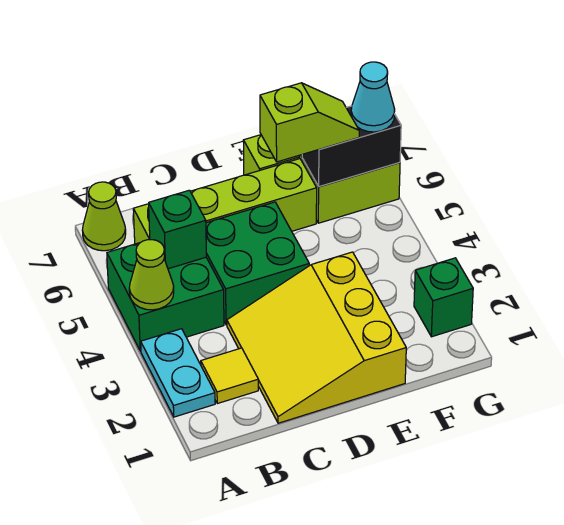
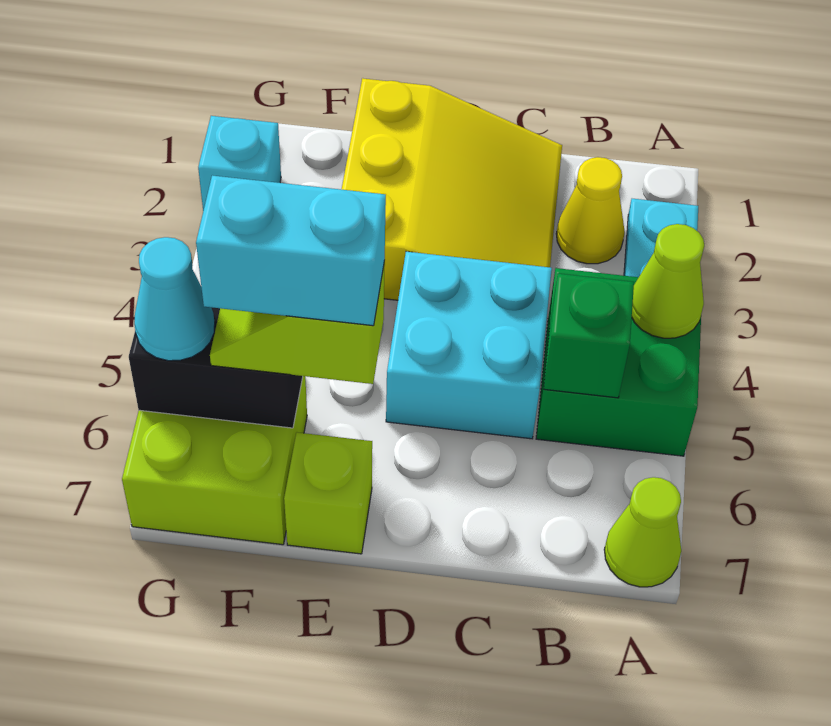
yellow tile B2 level 1 -> yellow cone B2 level 1
lime brick B6:E6 level 1 -> none
green brick C4:D5 level 1 -> cyan brick C4:D5 level 1
none -> cyan brick E6:F6 level 4
green brick G2 level 1 -> cyan brick G2 level 1

